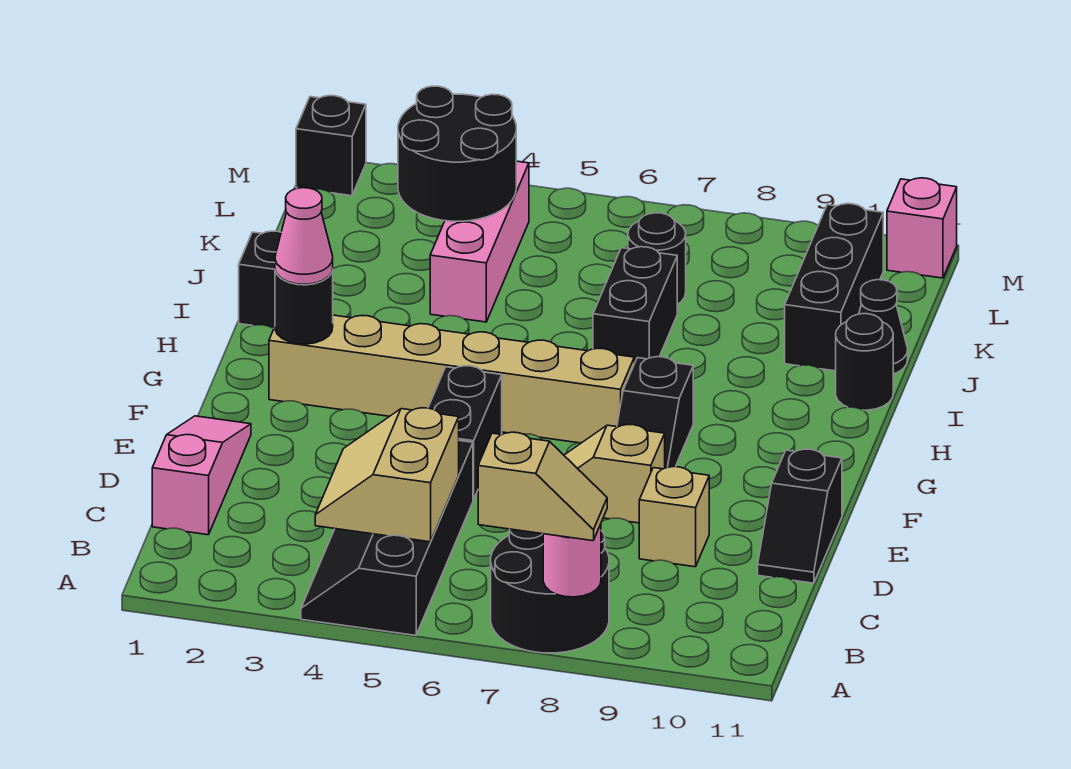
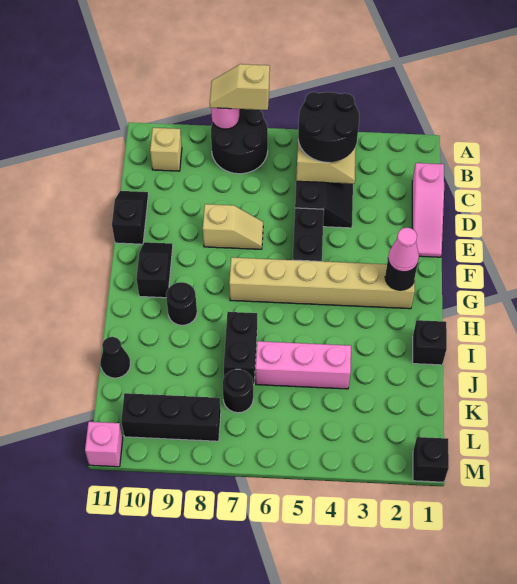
tan brick D9 level 1 -> tan brick B10 level 1
black slope F8:G8 level 1 top G -> black slope F10:G10 level 1 top G
black round brick I11 level 1 -> black round brick H9 level 1
pink brick J4:L4 level 1 -> pink brick J4:J6 level 1
black brick J10:L10 level 1 -> black brick L8:L10 level 1
black round brick K3:L4 level 2 -> black round brick B4:C5 level 3

